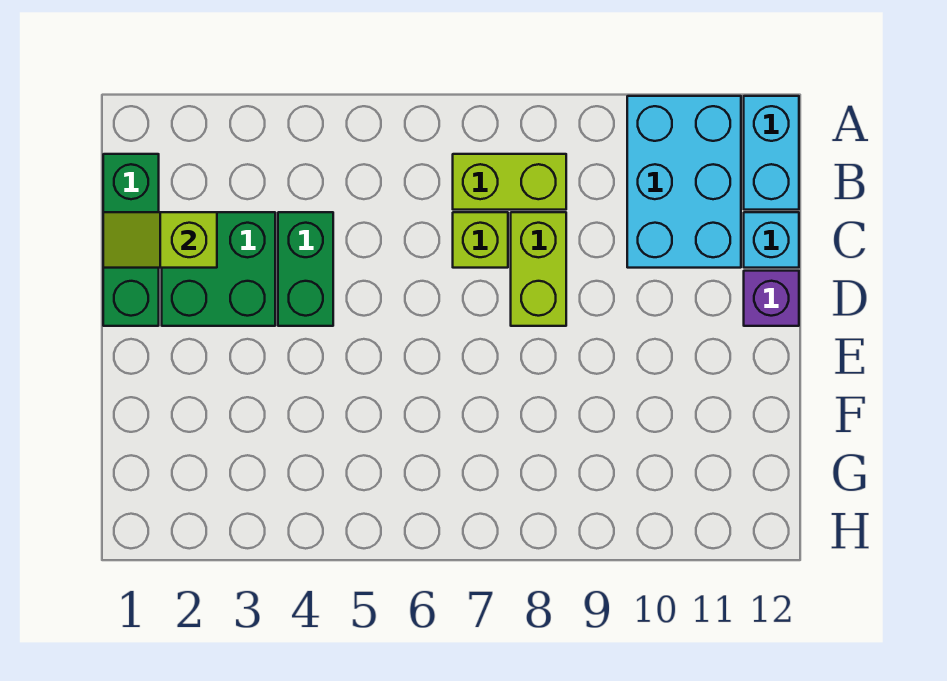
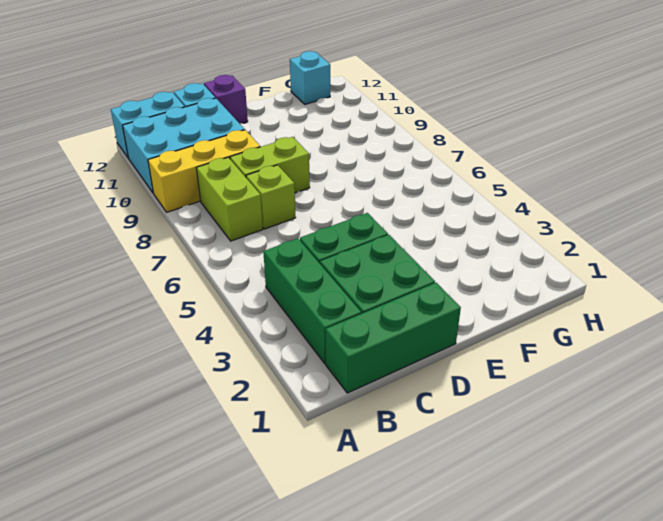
none -> yellow brick A9:C9 level 1
none -> green brick B2:B4 level 1
lime slope C1:C2 level 2 top 2 -> none
none -> cyan brick G12 level 1

